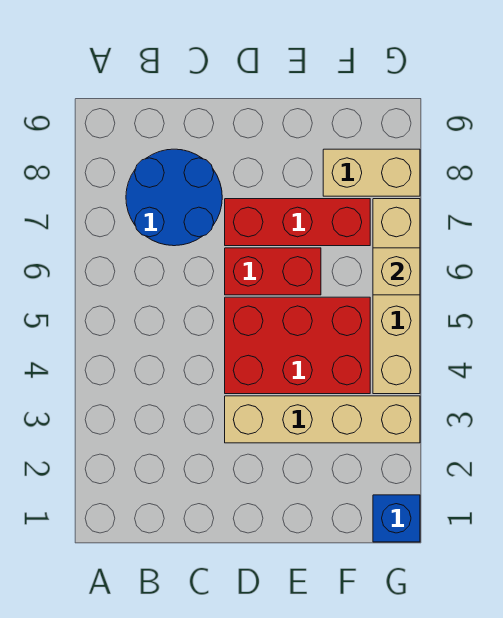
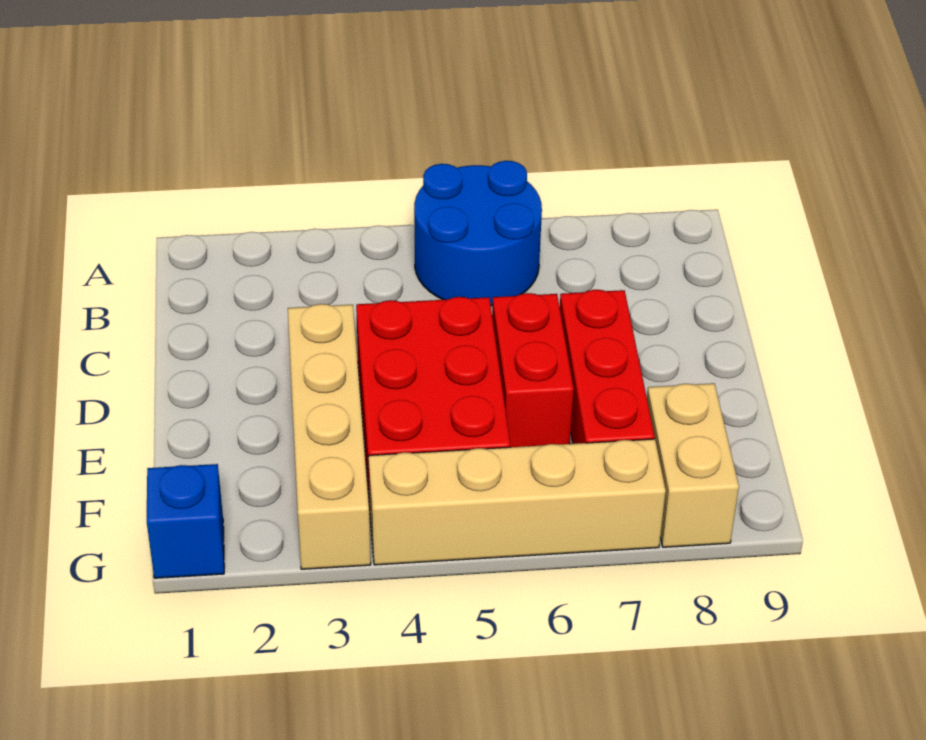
blue round brick B7:C8 level 1 -> blue round brick A5:B6 level 1
tan brick G6 level 2 -> none

